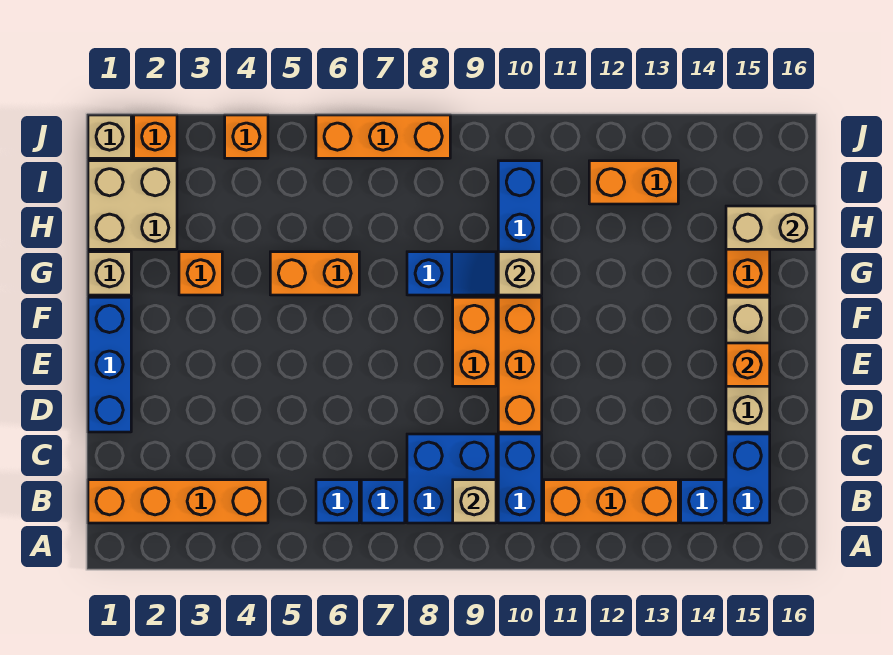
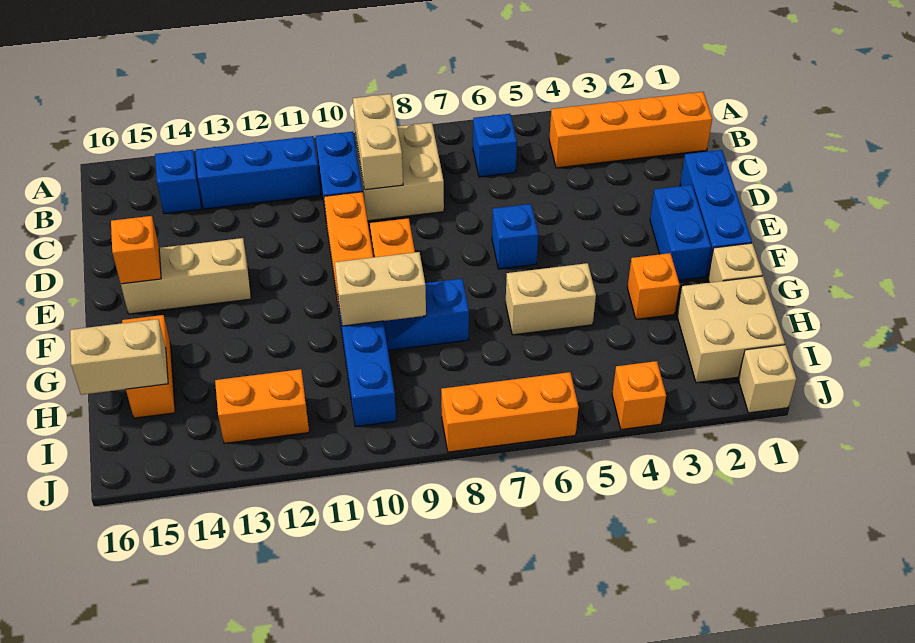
blue brick B7 level 1 -> blue brick E6 level 1
blue brick B8:C9 level 1 -> tan brick B8:C9 level 1
tan brick B9 level 2 -> tan brick B9:C9 level 2
orange brick B11:B13 level 1 -> blue brick B11:B13 level 1
blue brick B15:C15 level 1 -> blue brick E2:F2 level 1
tan brick D15:F15 level 1 -> tan brick E13:E15 level 1
orange brick G5:G6 level 1 -> tan brick G5:G6 level 1
tan brick G10 level 2 -> tan brick G9:G10 level 2
orange brick J2 level 1 -> none

